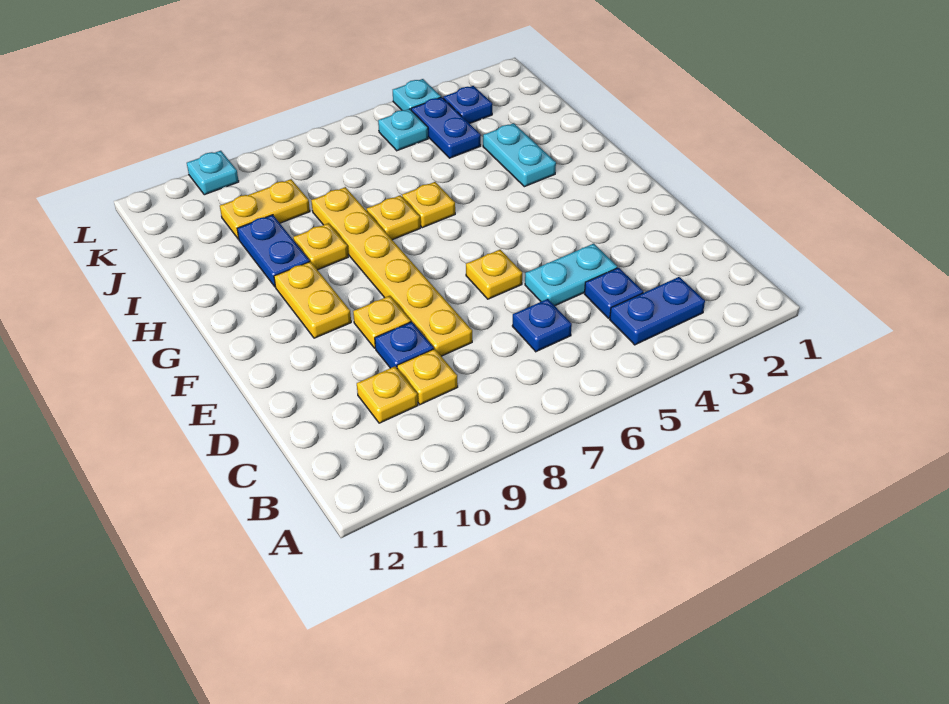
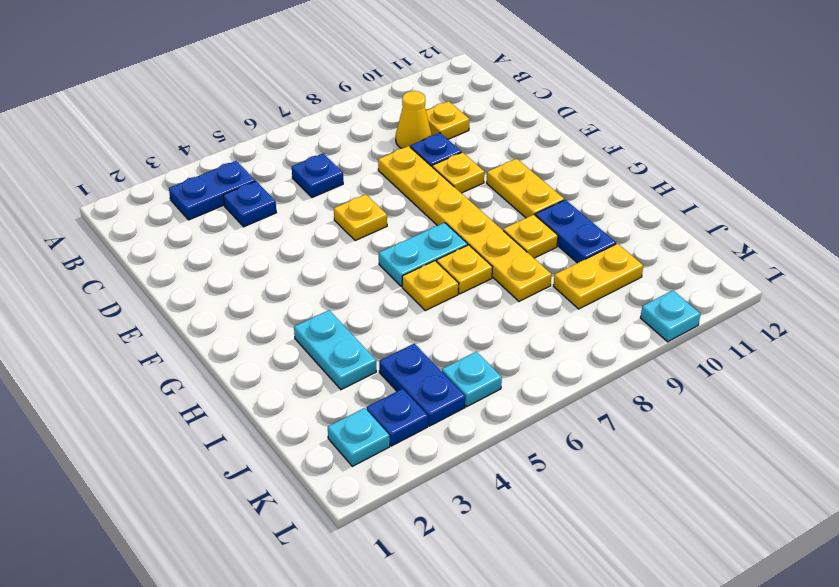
yellow plate C9 level 1 -> yellow cone C9 level 1
cyan plate D4:D5 level 1 -> cyan plate G6:G7 level 1
cyan plate L4 level 1 -> cyan plate K2 level 1

